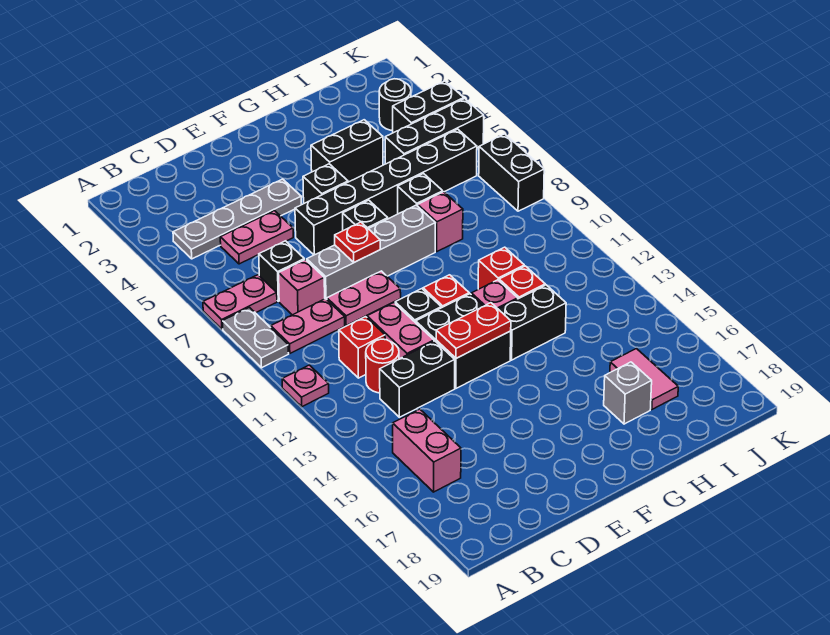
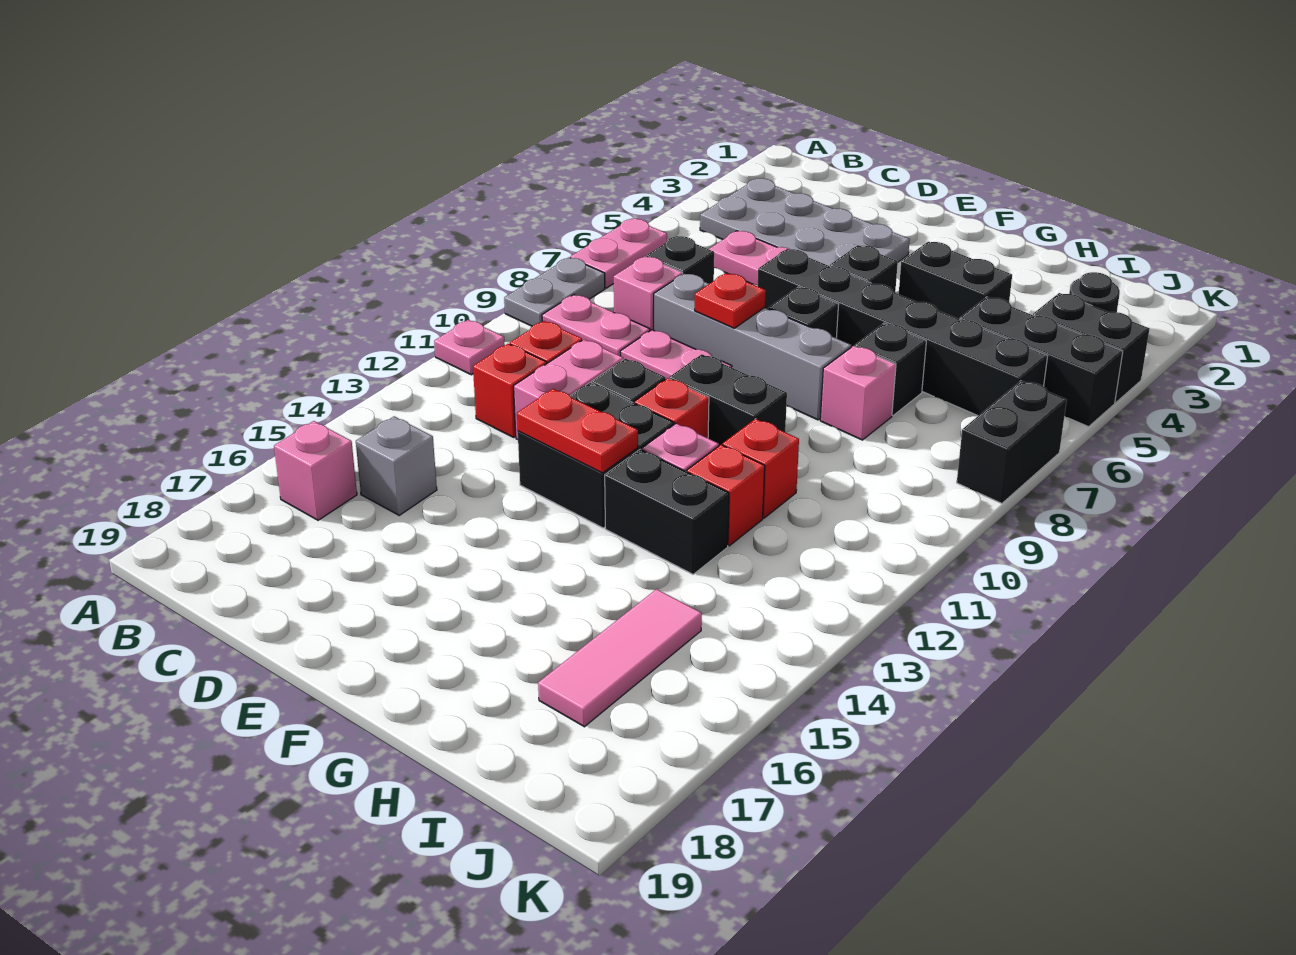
pink plate A7:B7 level 1 -> pink plate A6:A7 level 1
grey plate B4:E4 level 1 -> grey plate B3:E4 level 1
pink brick B15:B16 level 1 -> pink brick B16 level 1
red round brick C12 level 1 -> red brick C12 level 1
black brick C13:D13 level 1 -> black brick F10:G10 level 1
grey brick H17 level 1 -> grey brick C15 level 1
pink tile I16:I17 level 1 -> pink tile I15:I17 level 1

